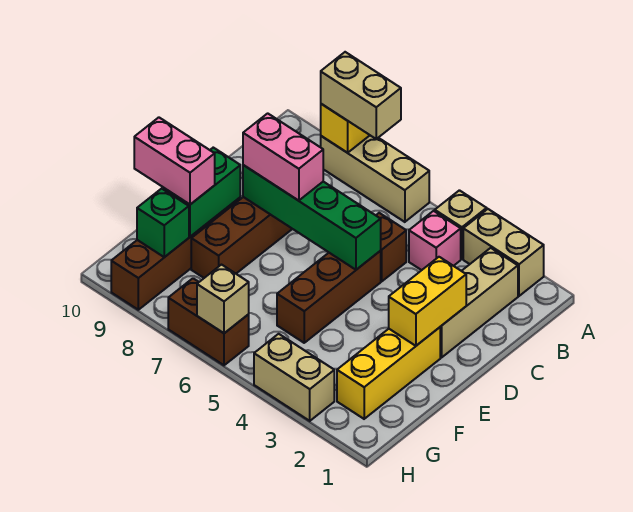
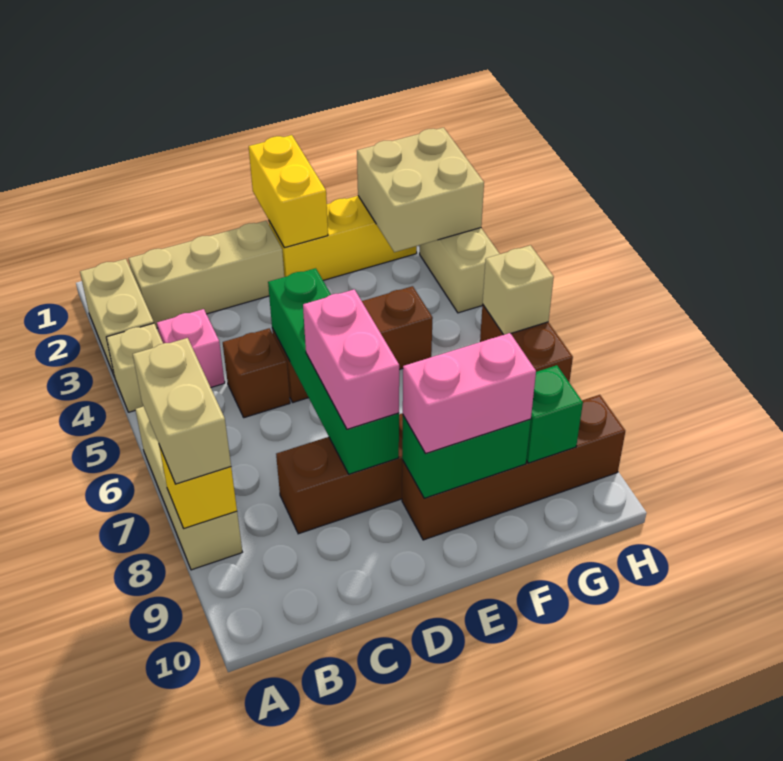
yellow brick D2:E2 level 2 -> yellow brick E1:E2 level 2
pink brick F9:F10 level 3 -> pink brick E9:F9 level 3
none -> tan brick G2:H3 level 2

